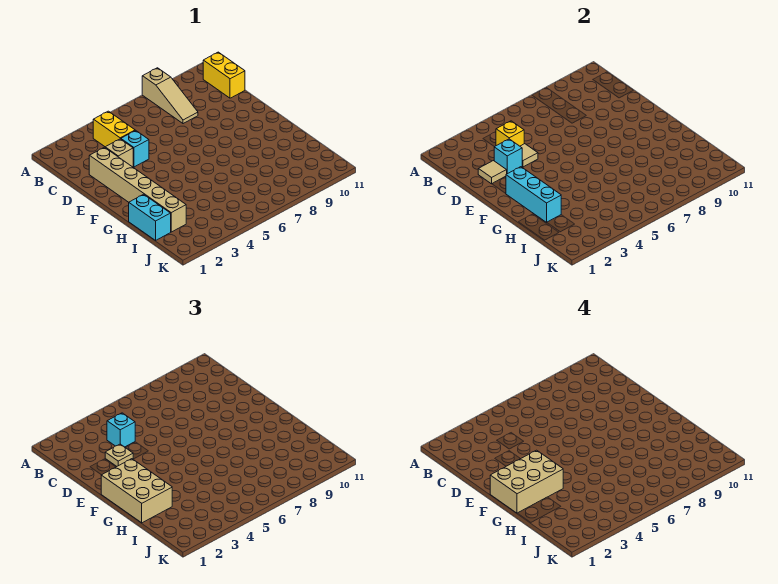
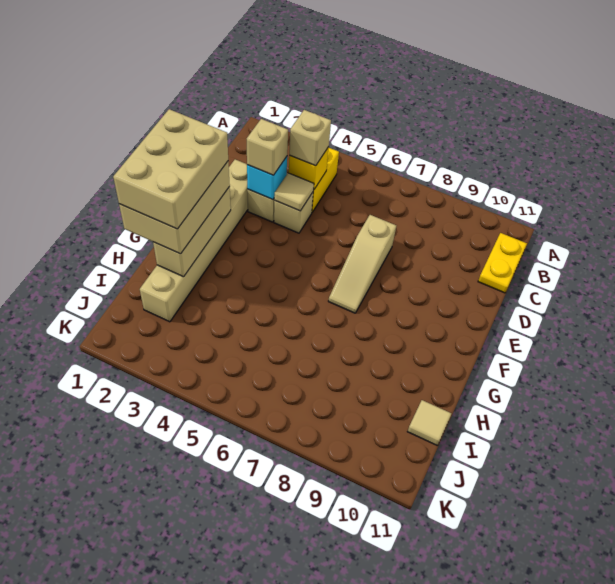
tan slope A8:C8 level 1 top A -> tan slope D7:F7 level 1 top D
yellow brick B11:C11 level 1 -> yellow plate B11:C11 level 1
cyan brick C4 level 3 -> tan brick C4 level 3
tan tile D2 level 2 -> tan tile I11 level 1
tan plate D3 level 3 -> tan brick D3 level 3
cyan brick D4 level 1 -> tan brick D4 level 1
tan brick F1:G3 level 4 -> tan brick F1:H2 level 4
cyan brick F2:H2 level 2 -> tan brick F2:H2 level 2
cyan brick H1:I1 level 1 -> none

